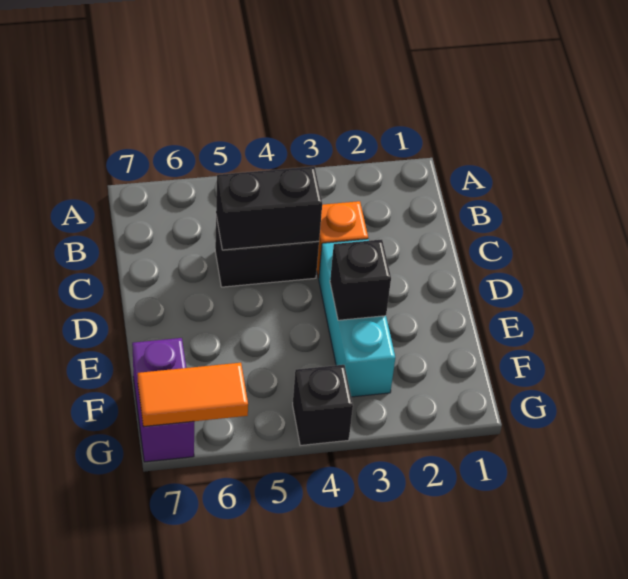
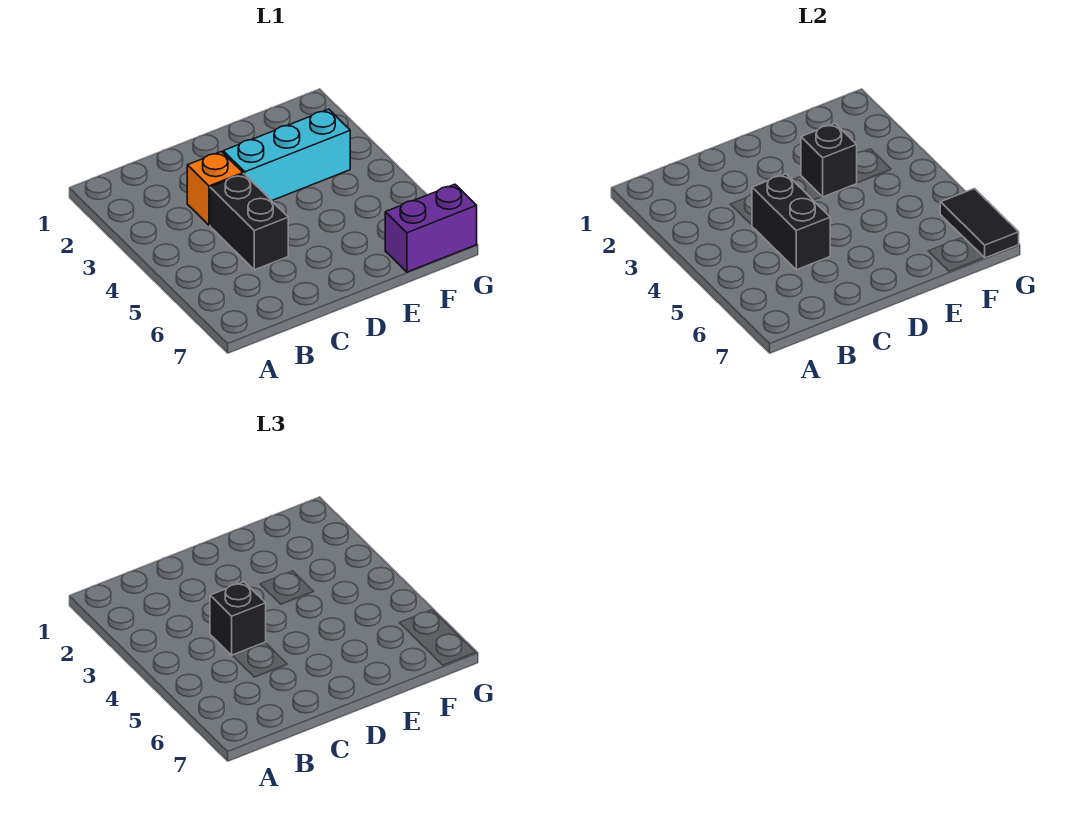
black brick G4 level 1 -> black brick C4 level 3
orange tile G6:G7 level 2 -> black tile G6:G7 level 2

